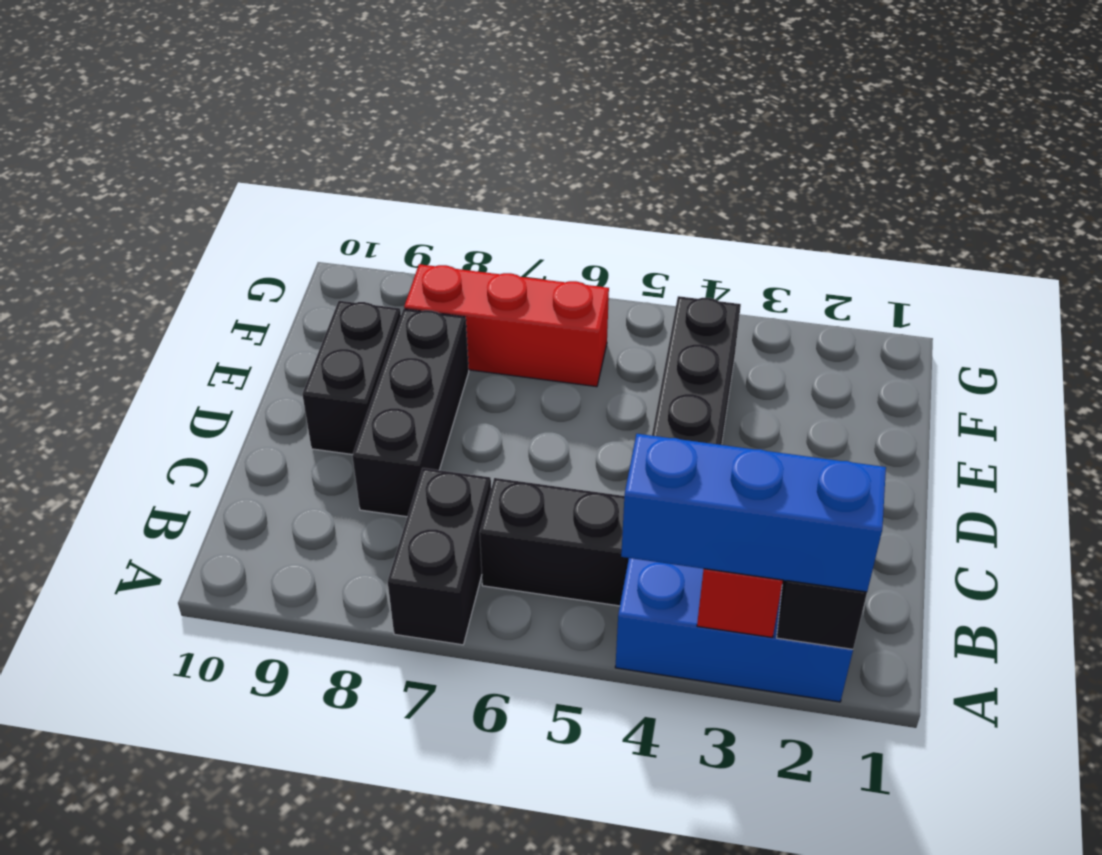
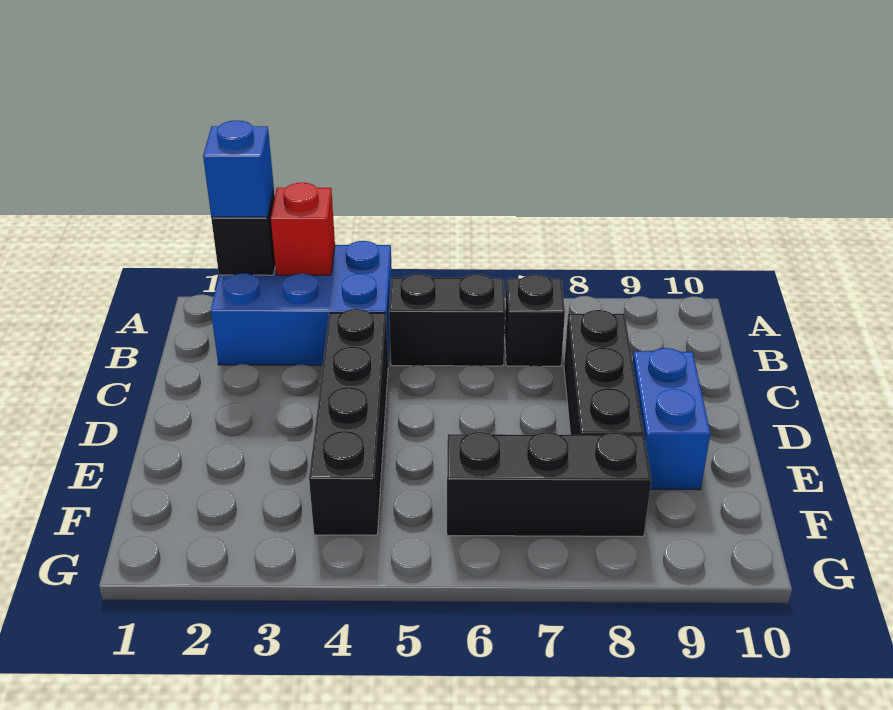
blue brick A2:A4 level 3 -> blue brick A2 level 3
black brick A7:B7 level 1 -> black brick B7 level 1
black brick D9:E9 level 1 -> blue brick D9:E9 level 1
red brick F6:F8 level 1 -> black brick F6:F8 level 1

